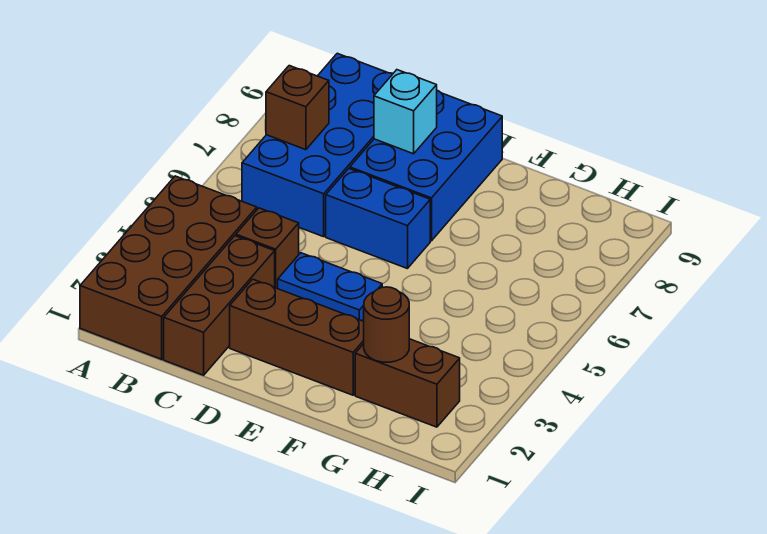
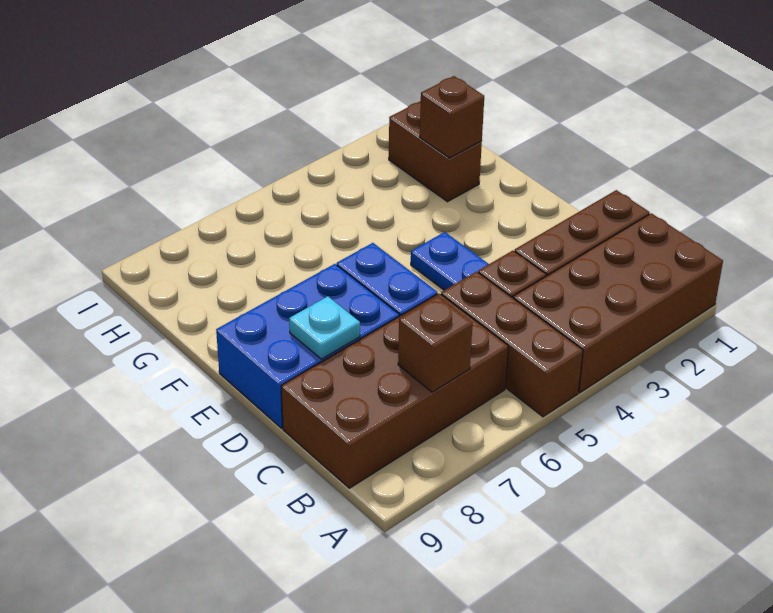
blue brick B6:C9 level 1 -> brown brick B6:C9 level 1
brown brick D2:F2 level 1 -> brown brick A5:C5 level 1
cyan brick D8 level 2 -> cyan plate D8 level 2
brown round brick G2 level 2 -> brown brick G2 level 2

